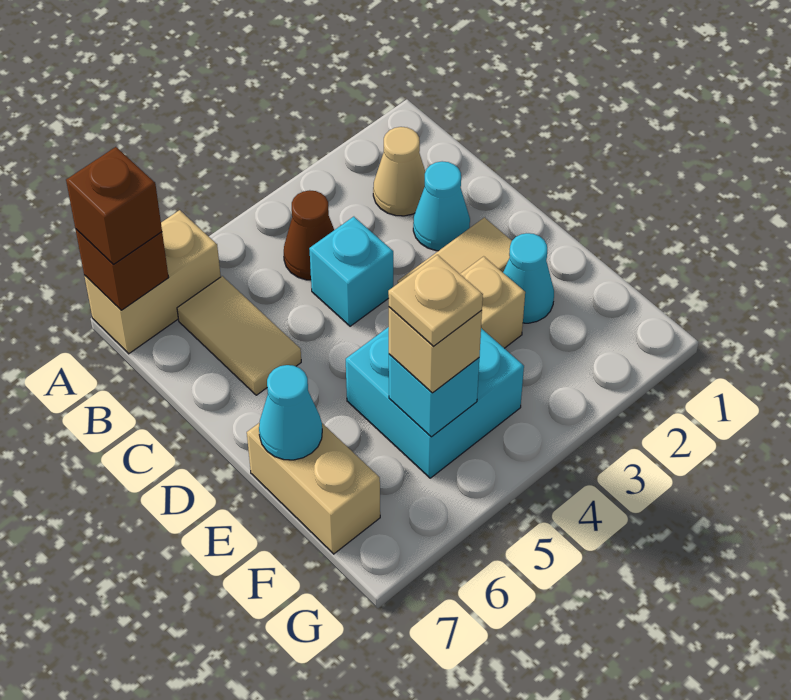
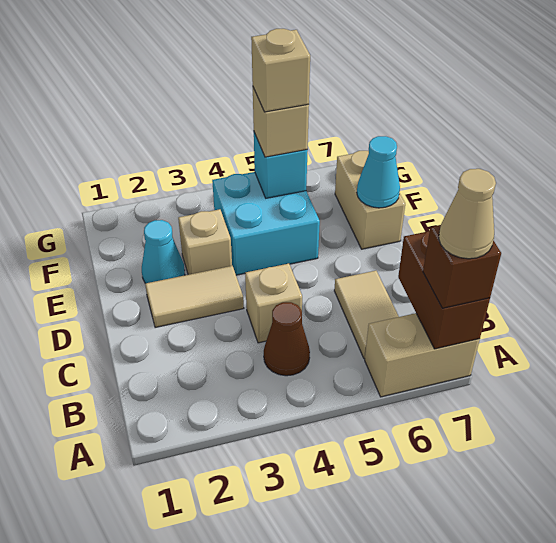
brown brick A7 level 2 -> brown brick A7:B7 level 2
tan cone B2 level 1 -> tan cone A7 level 4
cyan cone C2 level 1 -> none
cyan brick C4 level 1 -> tan brick C4 level 1
tan plate F5 level 4 -> tan brick F5 level 4

